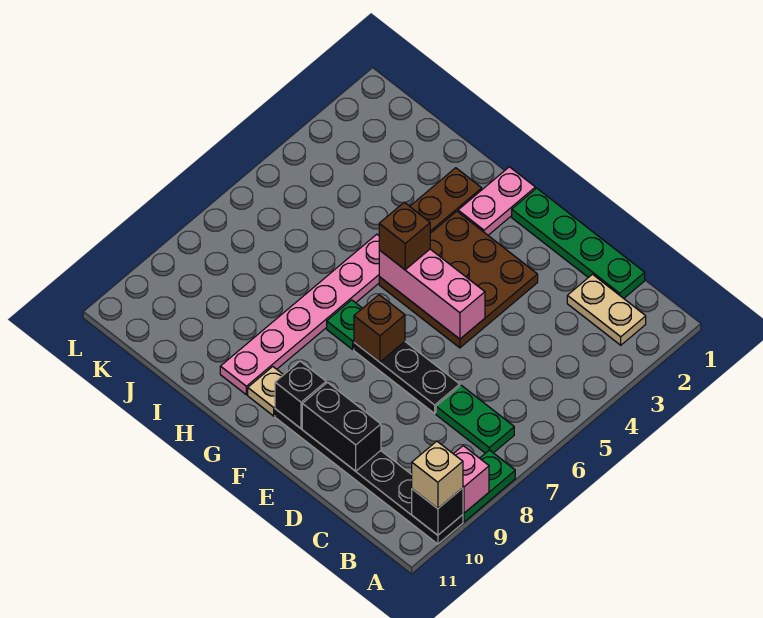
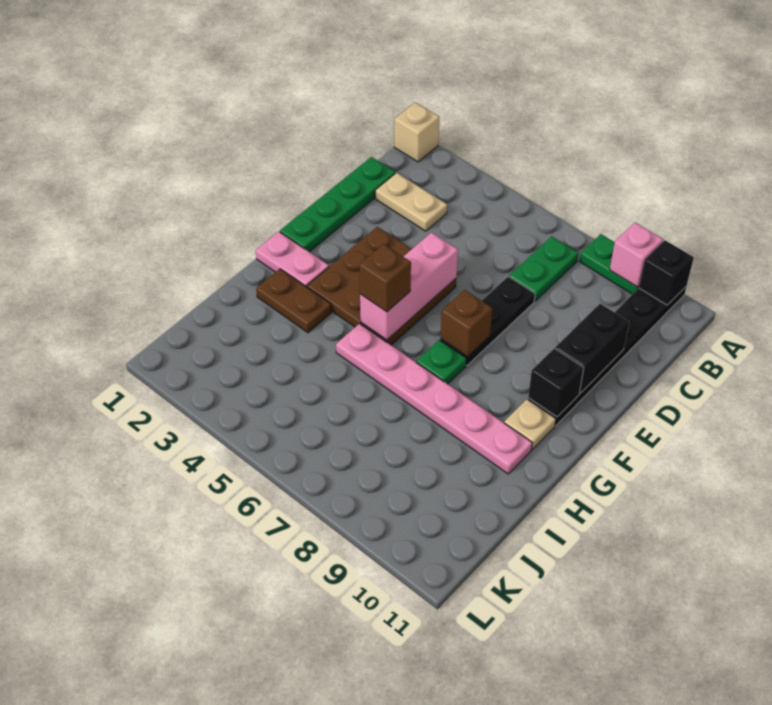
tan brick A10 level 3 -> tan brick A1 level 1
tan plate B2:C2 level 1 -> tan plate C2:C3 level 1

